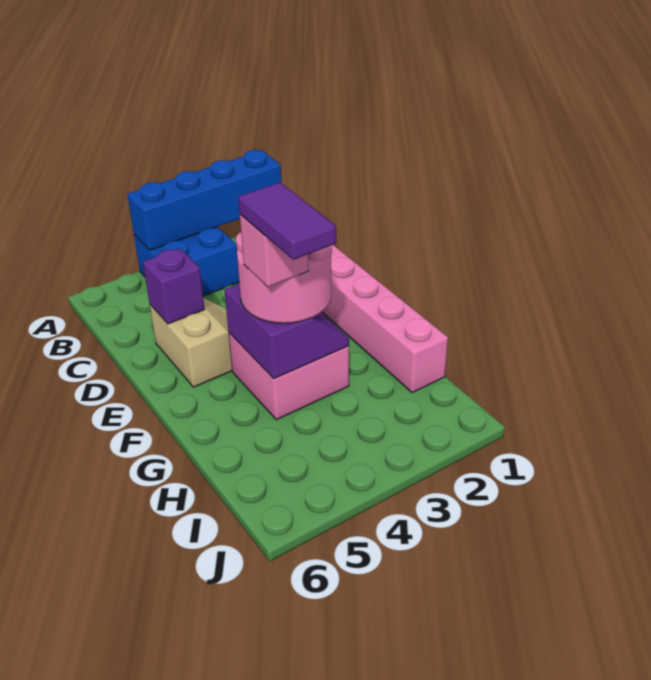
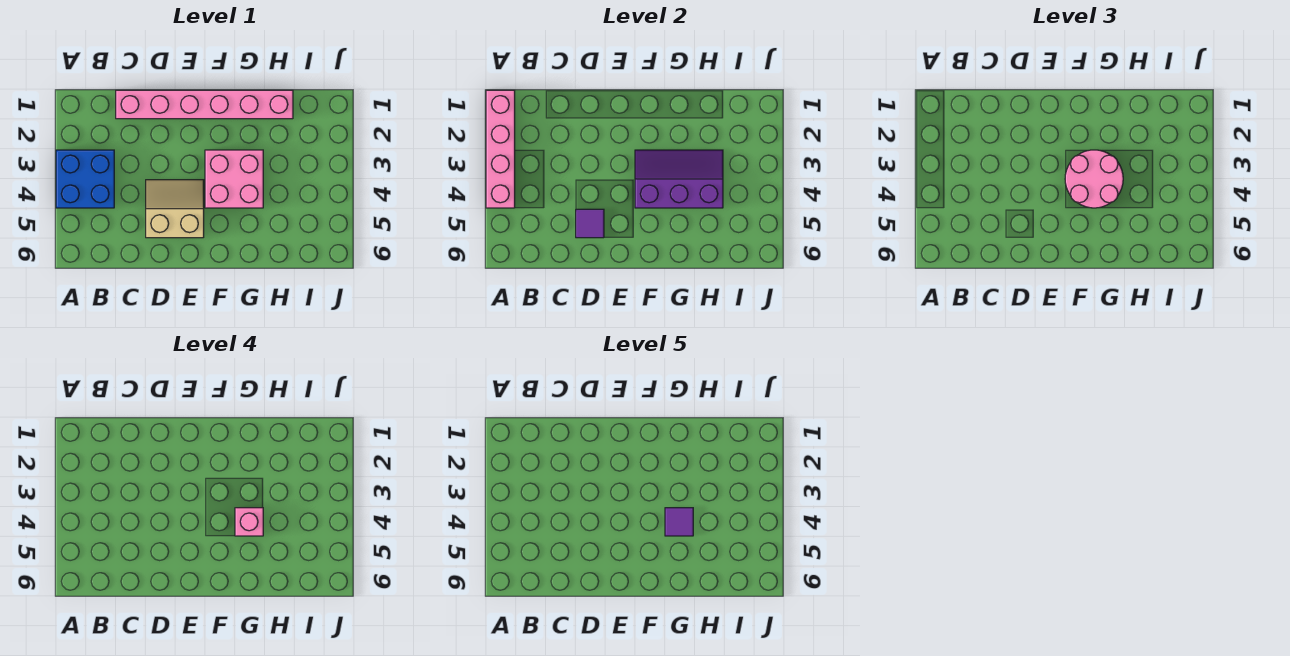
blue brick A1:A4 level 2 -> pink brick A1:A4 level 2
purple brick D5 level 2 -> purple tile D5 level 2
purple slope F3:G4 level 2 top 4 -> purple slope F3:H4 level 2 top 4
purple tile G4:H4 level 5 -> purple tile G4 level 5

